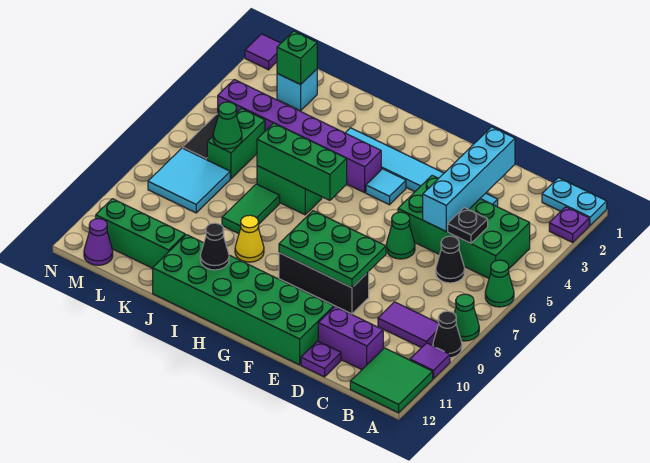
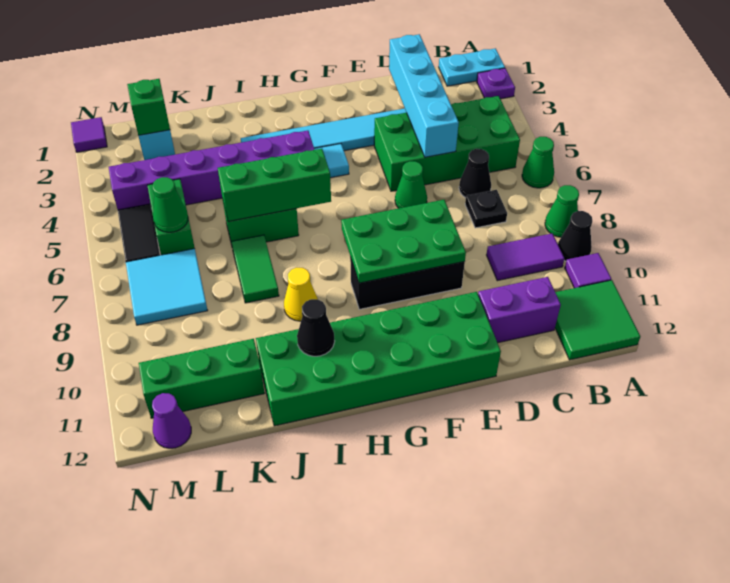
black plate C5 level 2 -> black plate C7 level 1
purple plate D12 level 1 -> none

